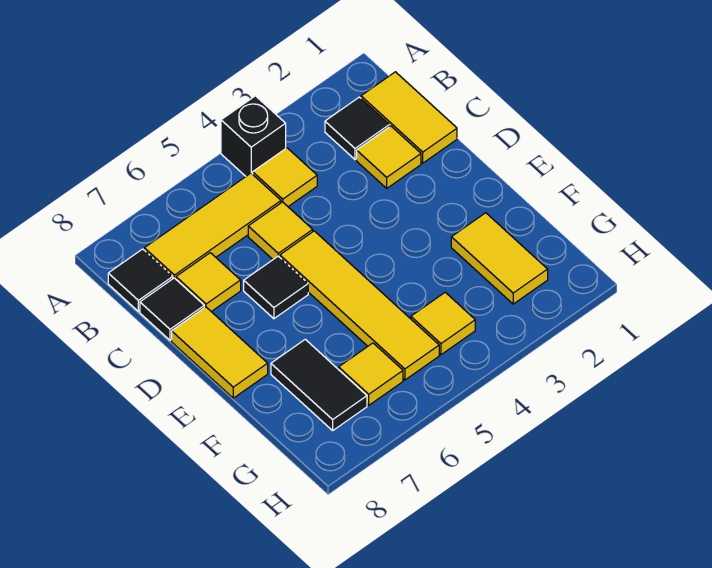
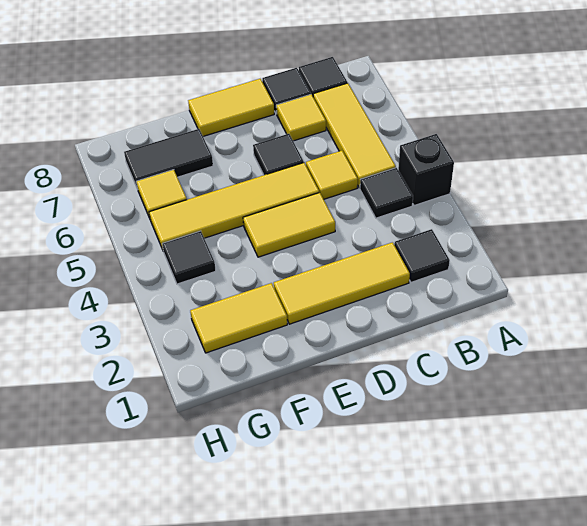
yellow tile B1:C1 level 1 -> yellow tile D4:E4 level 1
yellow tile B4 level 1 -> black tile B4 level 1
yellow tile C2 level 1 -> yellow tile C2:E2 level 1
yellow tile G4 level 1 -> black tile G4 level 1

